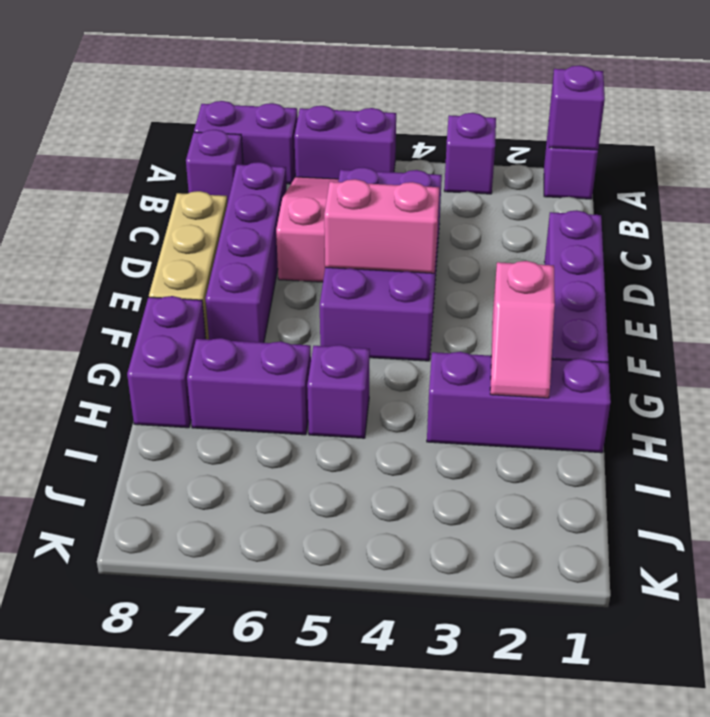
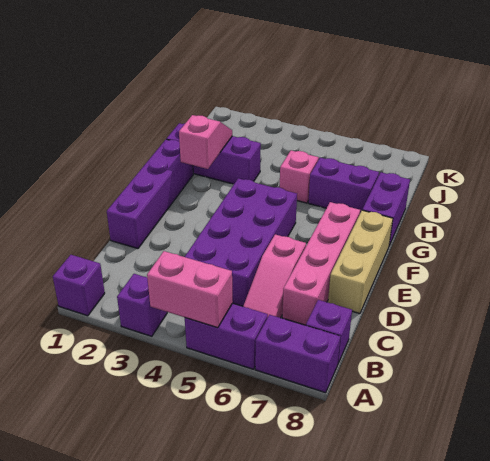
purple brick A1 level 2 -> none
purple brick C7:F7 level 1 -> pink brick C7:F7 level 1
pink brick E4:E5 level 2 -> pink brick A4:A5 level 2
purple brick H5 level 1 -> pink brick H5 level 1

